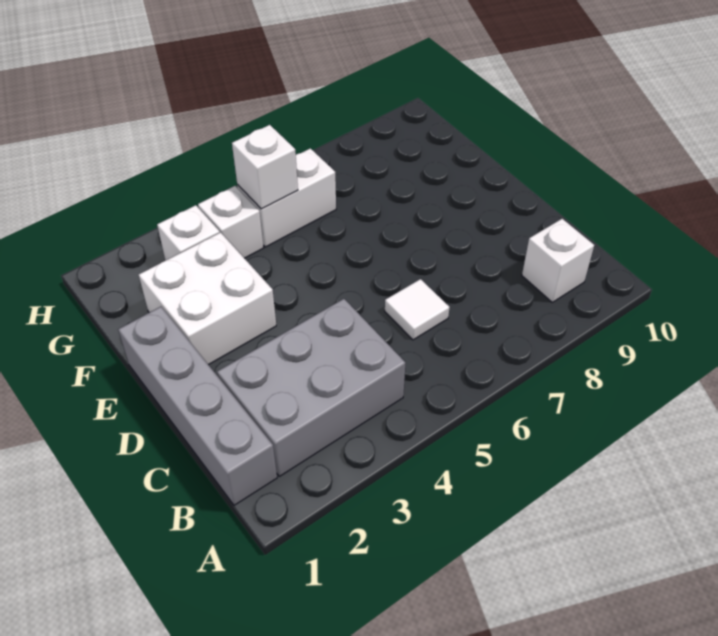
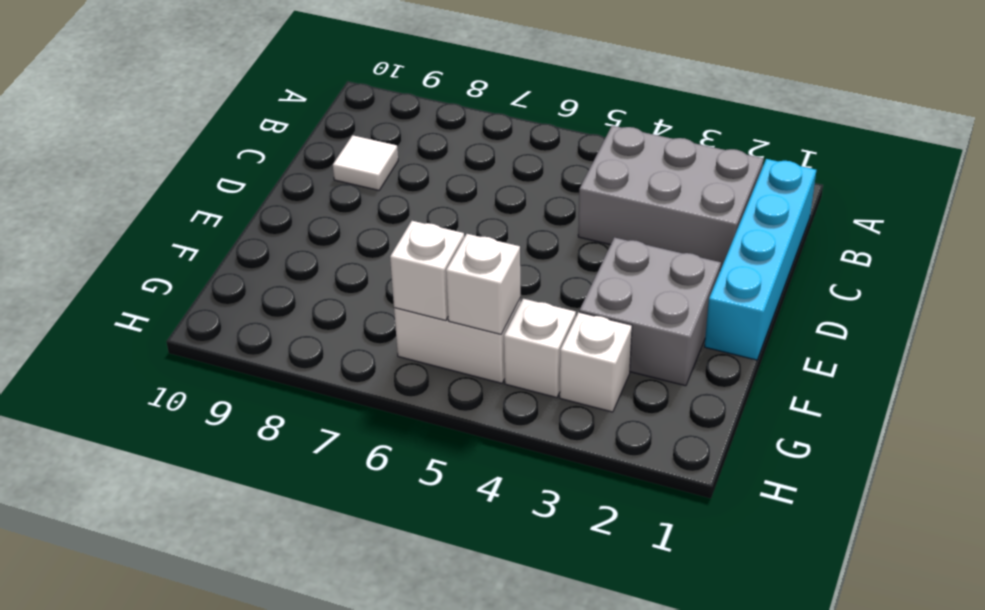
grey brick B1:E1 level 1 -> cyan brick B1:E1 level 1
white brick B9 level 1 -> white brick G6 level 2
white tile C6 level 1 -> white tile C9 level 1
white brick E2:F3 level 1 -> grey brick E2:F3 level 1

